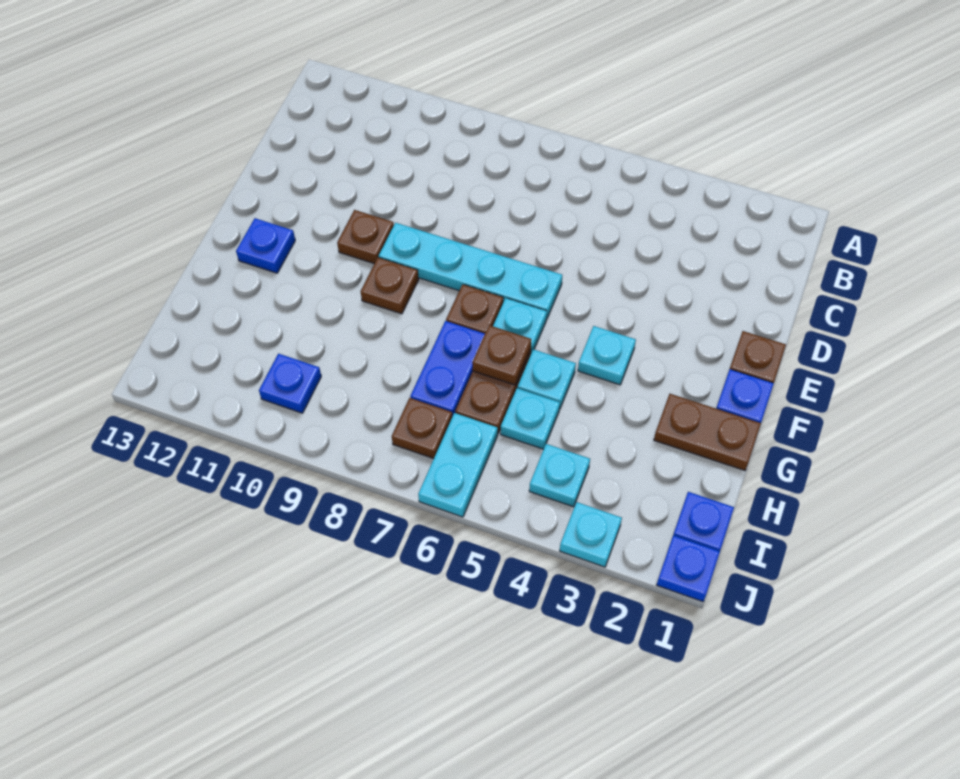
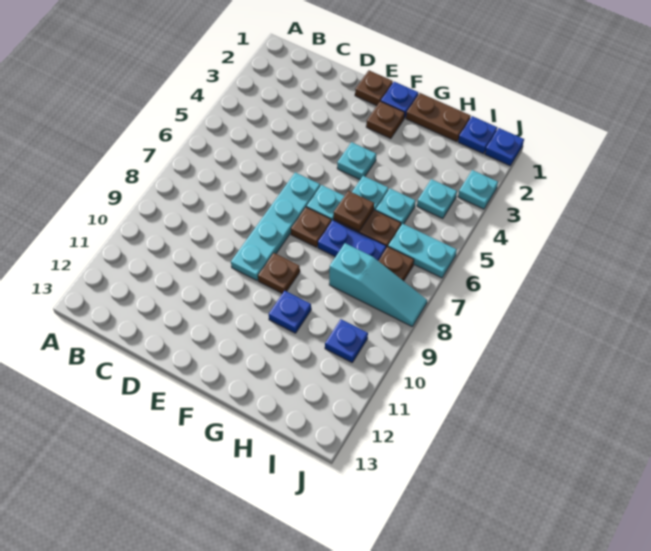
brown plate E10 level 1 -> brown plate F2 level 1
blue plate F12 level 1 -> blue plate G10 level 1
brown plate G1:G2 level 1 -> brown plate G1:H1 level 1
none -> cyan slope H8:J8 level 1 top H

